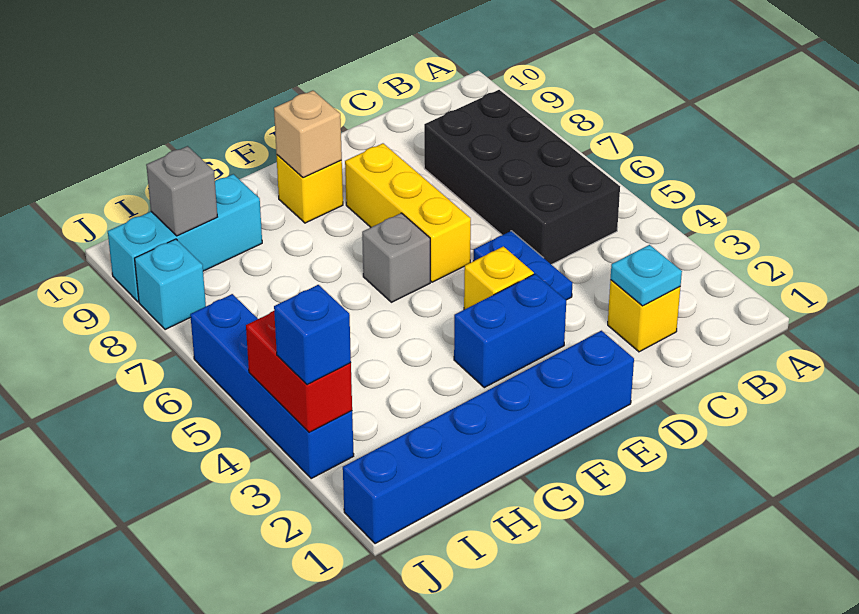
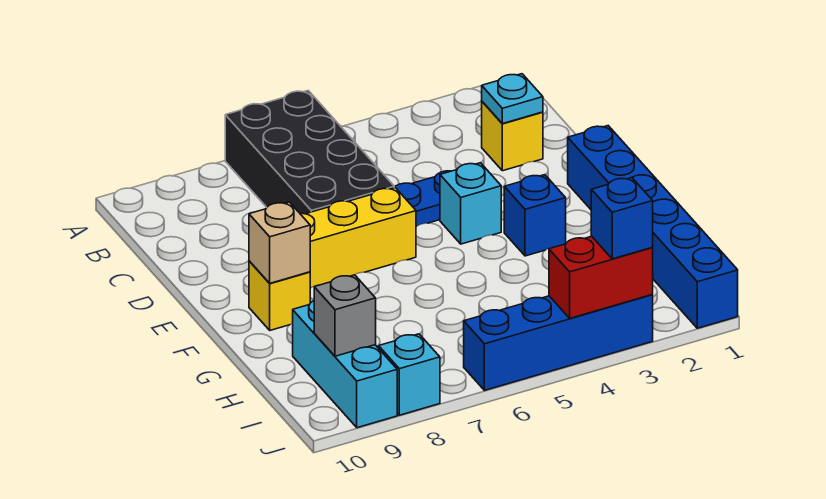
black brick B5:C8 level 1 -> black brick A6:D7 level 1
blue brick E3:F3 level 1 -> blue brick F3 level 1
yellow brick E4 level 1 -> cyan brick E4 level 1
grey brick F6 level 1 -> none

